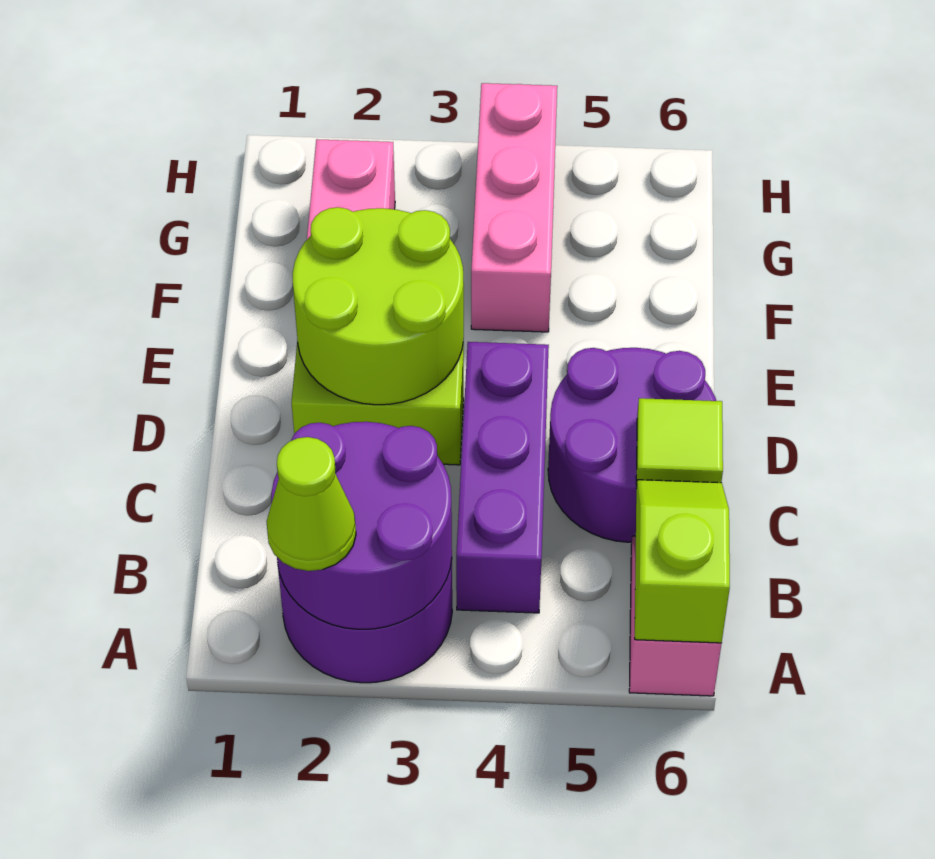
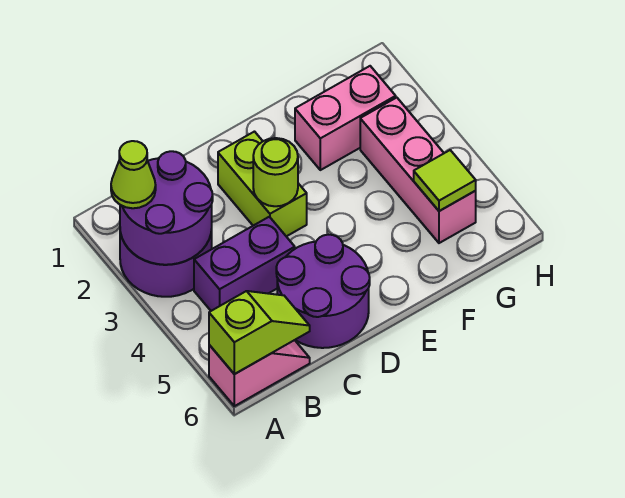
purple brick B4:D4 level 1 -> purple brick B4:C4 level 1
lime tile C6 level 2 -> lime tile G5 level 2
lime round brick D2:E3 level 2 -> lime round brick D3 level 2
pink brick F4:H4 level 1 -> pink brick G3:G5 level 1

